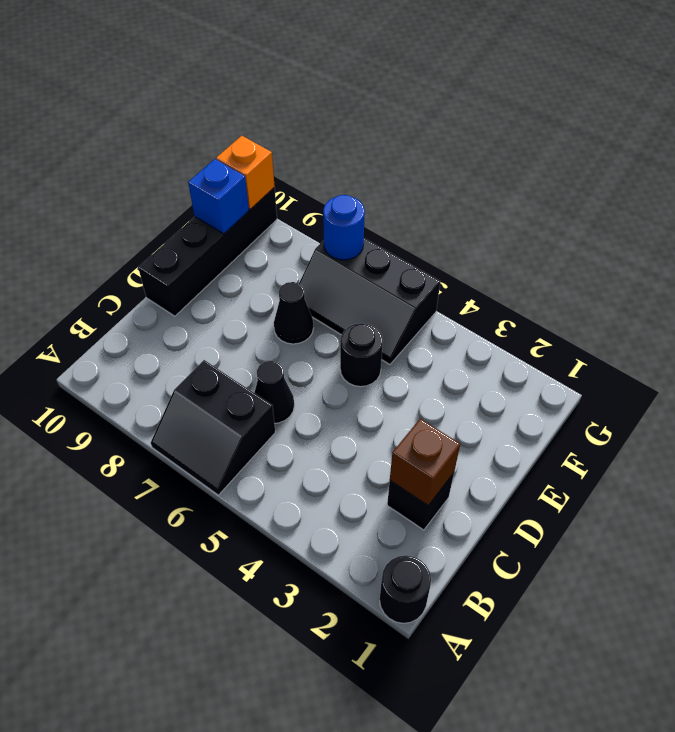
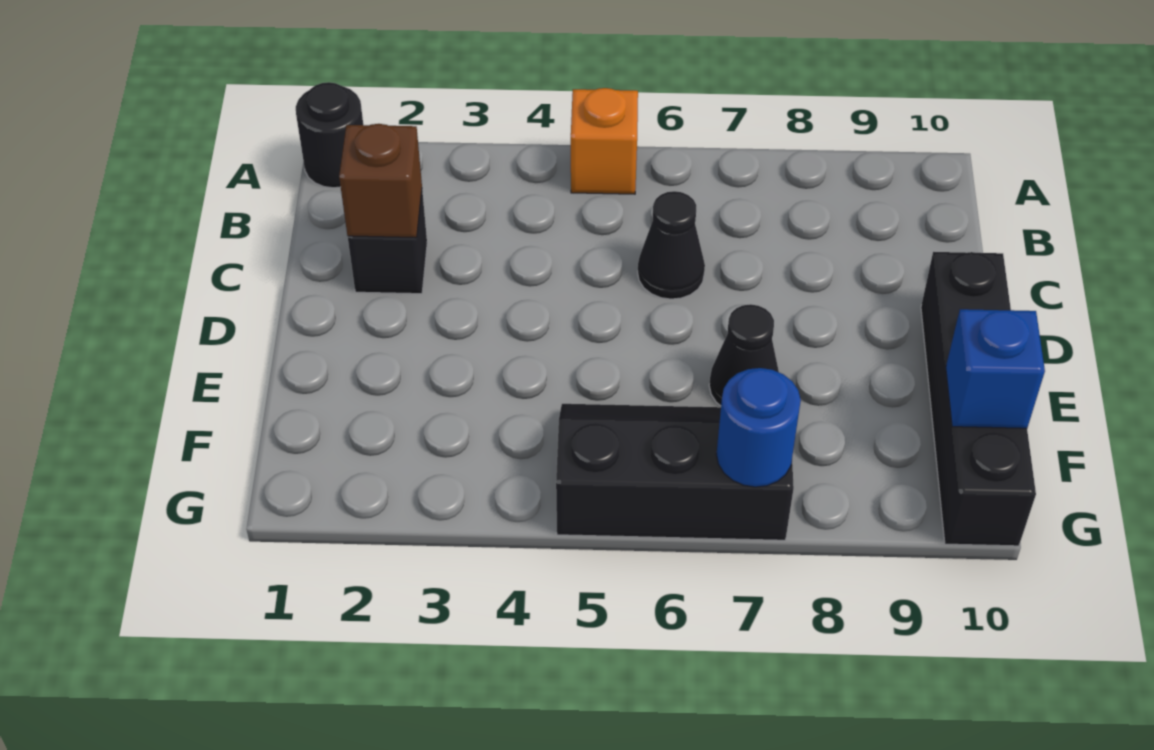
black slope A6:B7 level 1 top B -> none
black round brick E5 level 1 -> none
orange brick G10 level 2 -> orange brick A5 level 1

